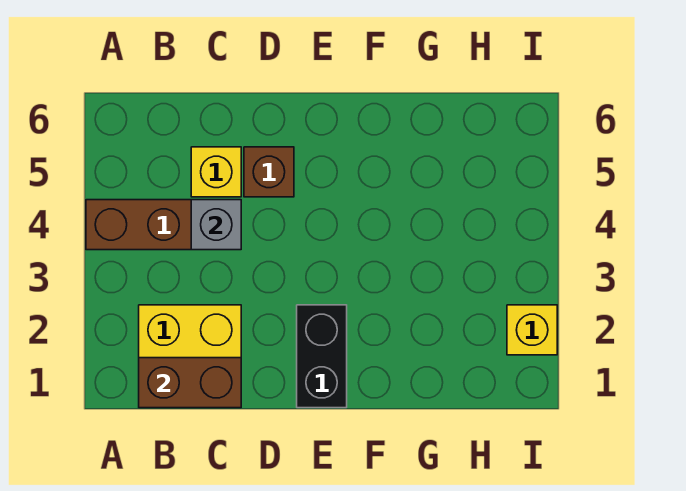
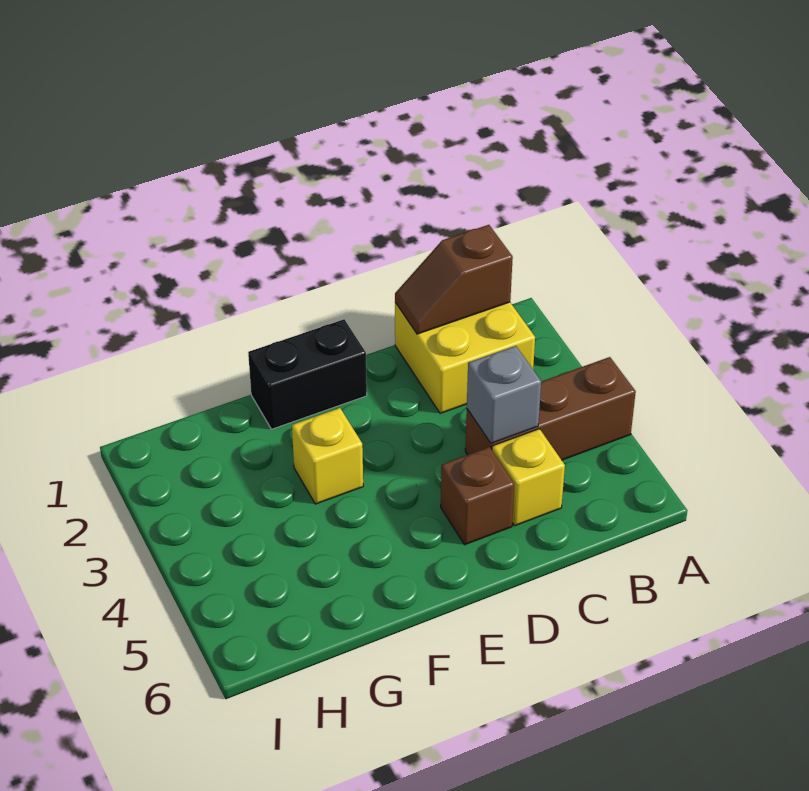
brown brick B1:C1 level 2 -> brown slope B1:C1 level 2 top B
black brick E1:E2 level 1 -> black brick E1:F1 level 1
yellow brick I2 level 1 -> yellow brick F3 level 1

